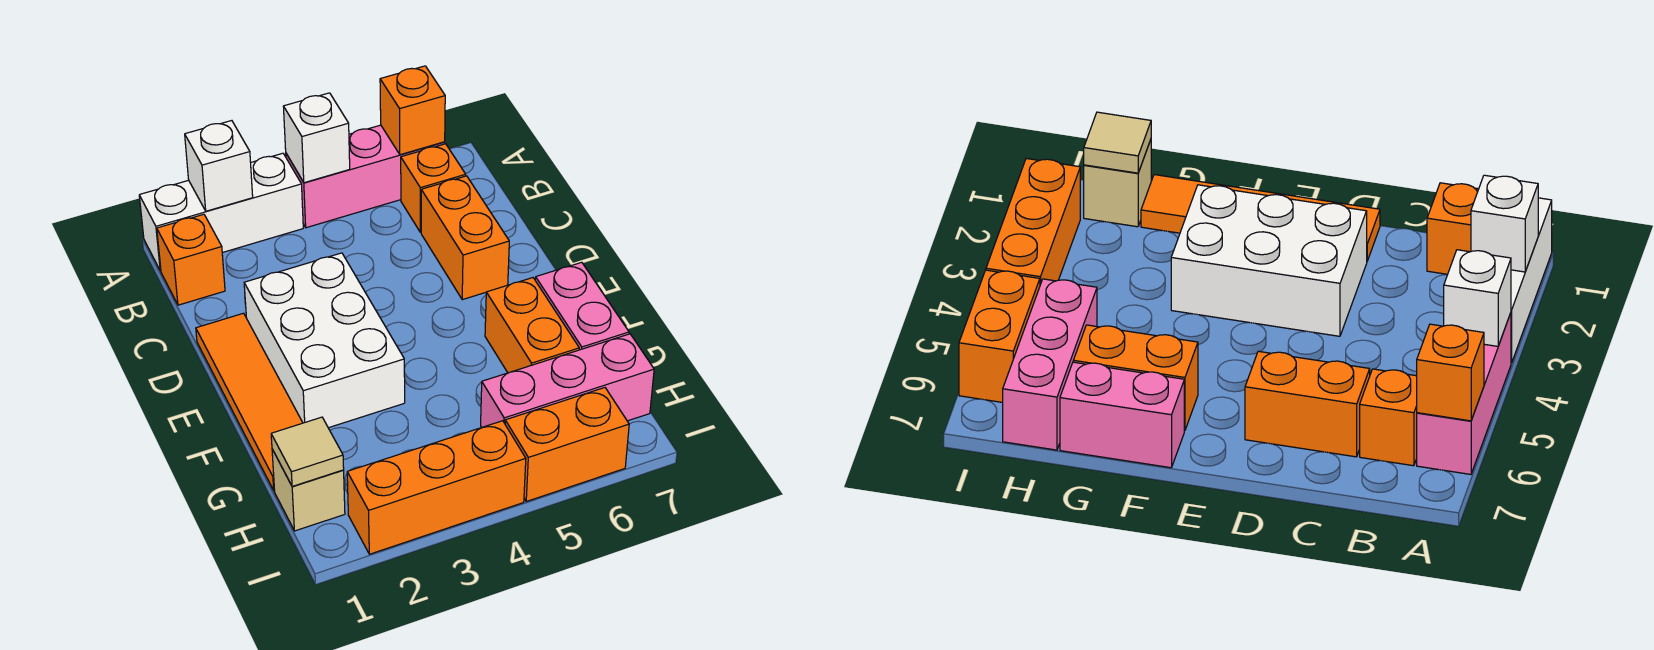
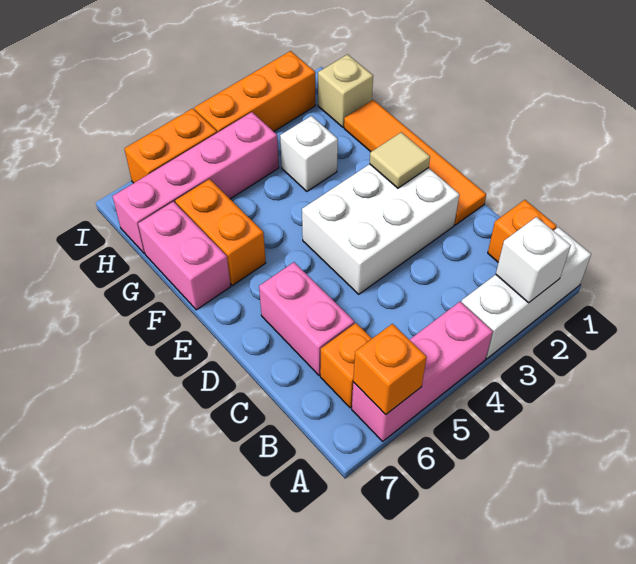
white brick A4 level 2 -> white brick G3 level 1
orange brick C6:D6 level 1 -> pink brick C6:D6 level 1
white brick D2:F3 level 1 -> white brick D2:E4 level 1
tan tile H1 level 2 -> tan tile E2 level 2
pink brick H5:H7 level 1 -> pink brick H4:H7 level 1

